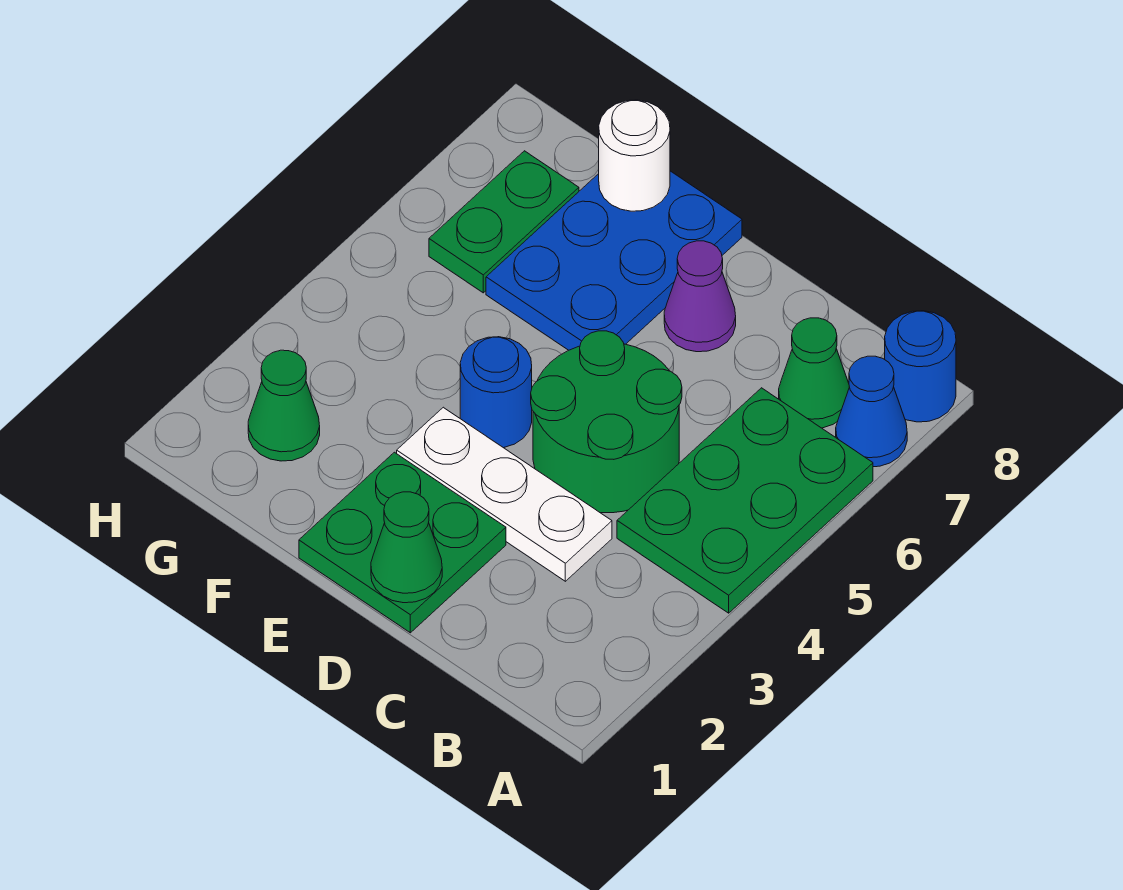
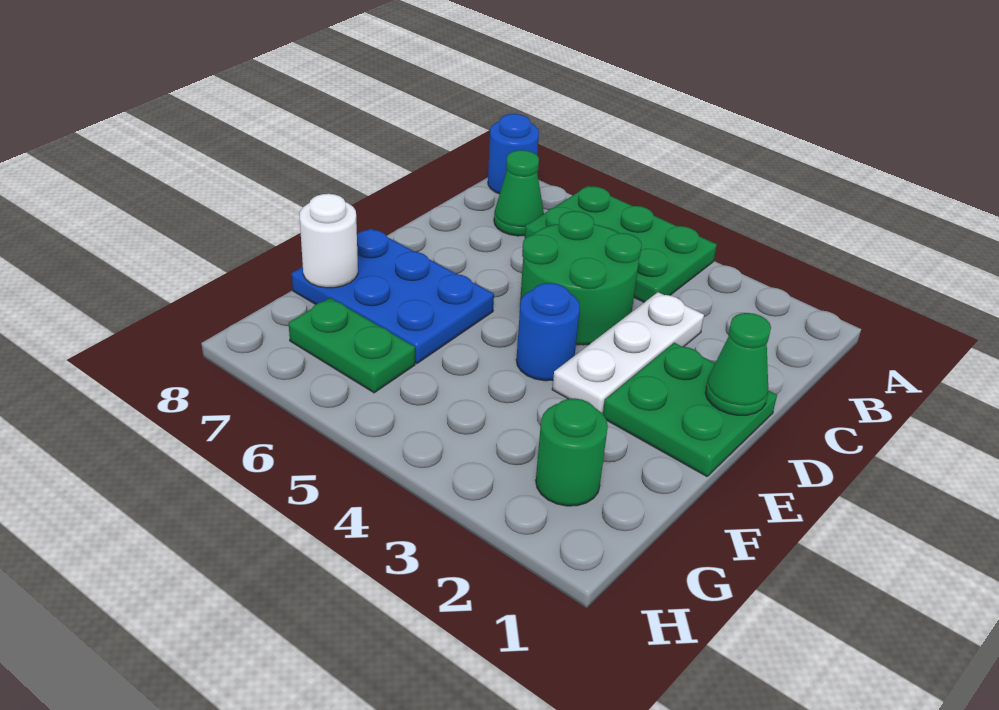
blue cone A7 level 1 -> none
purple cone D7 level 1 -> none
green cone G2 level 1 -> green round brick G2 level 1

